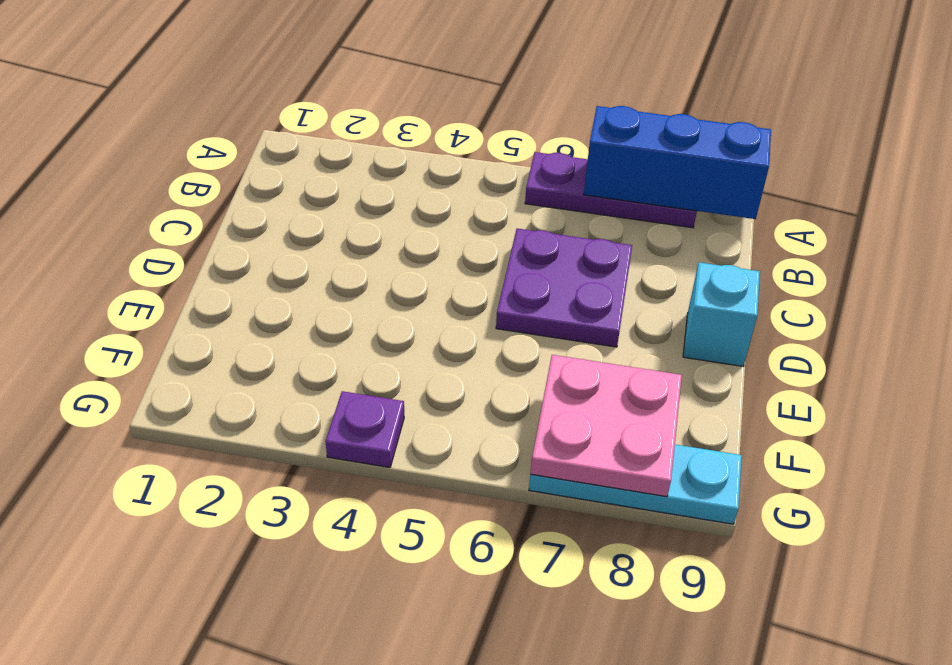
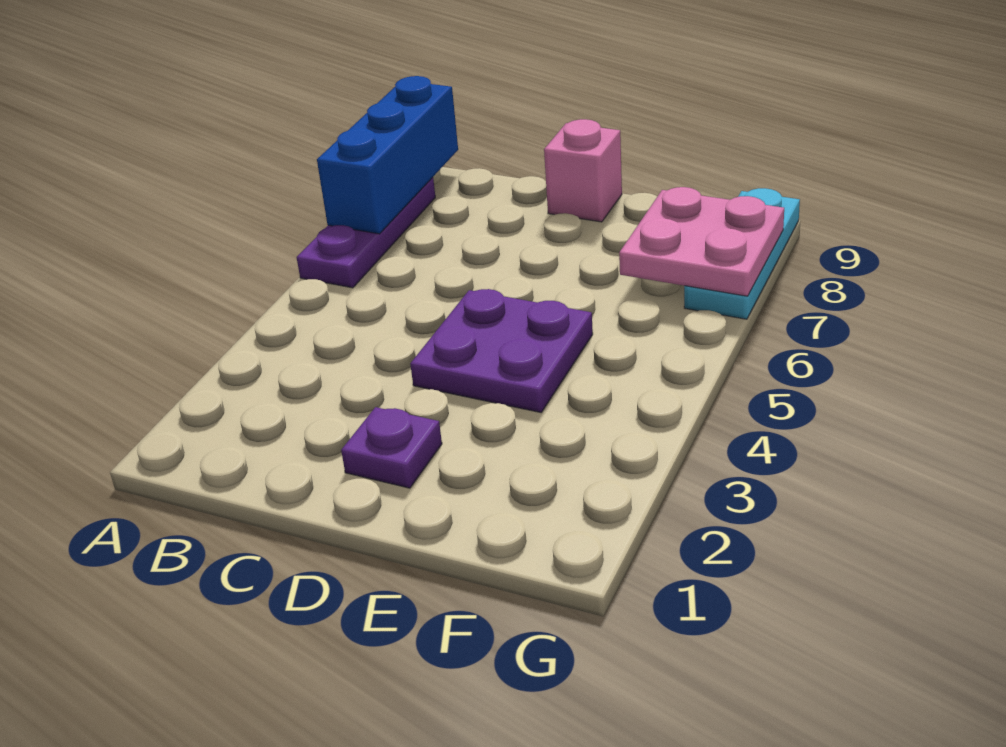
purple plate C6:D7 level 1 -> purple plate D4:E5 level 1
cyan brick D9 level 1 -> pink brick D9 level 1
purple plate G4 level 1 -> purple plate D2 level 1

